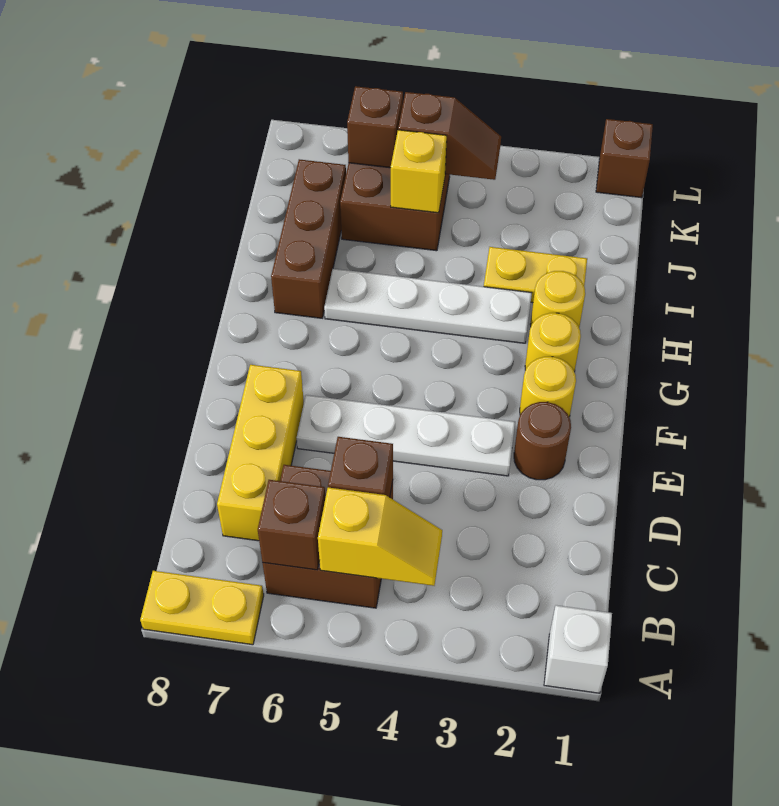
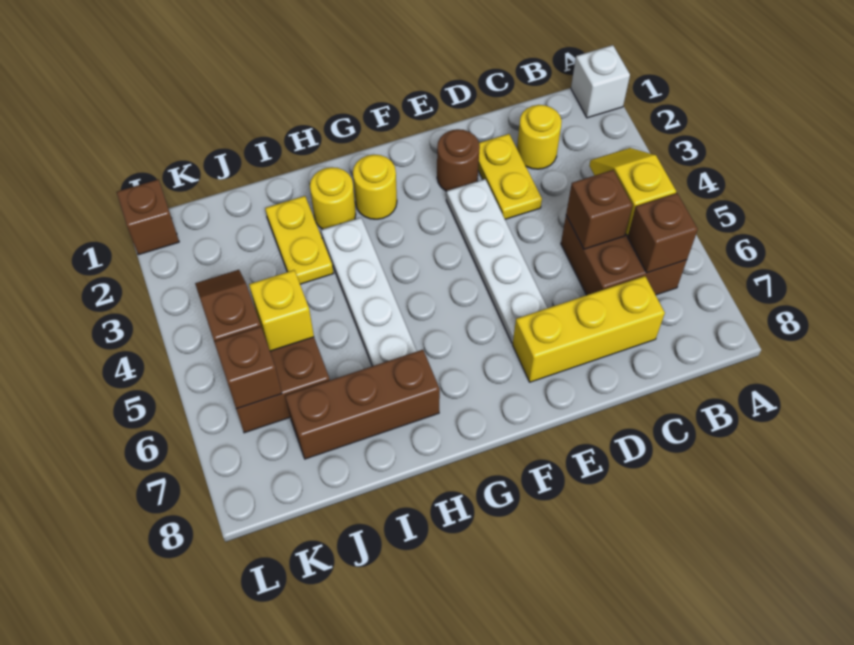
yellow plate A7:A8 level 1 -> yellow plate D2:D3 level 1
yellow round brick F2 level 1 -> yellow round brick C2 level 1

